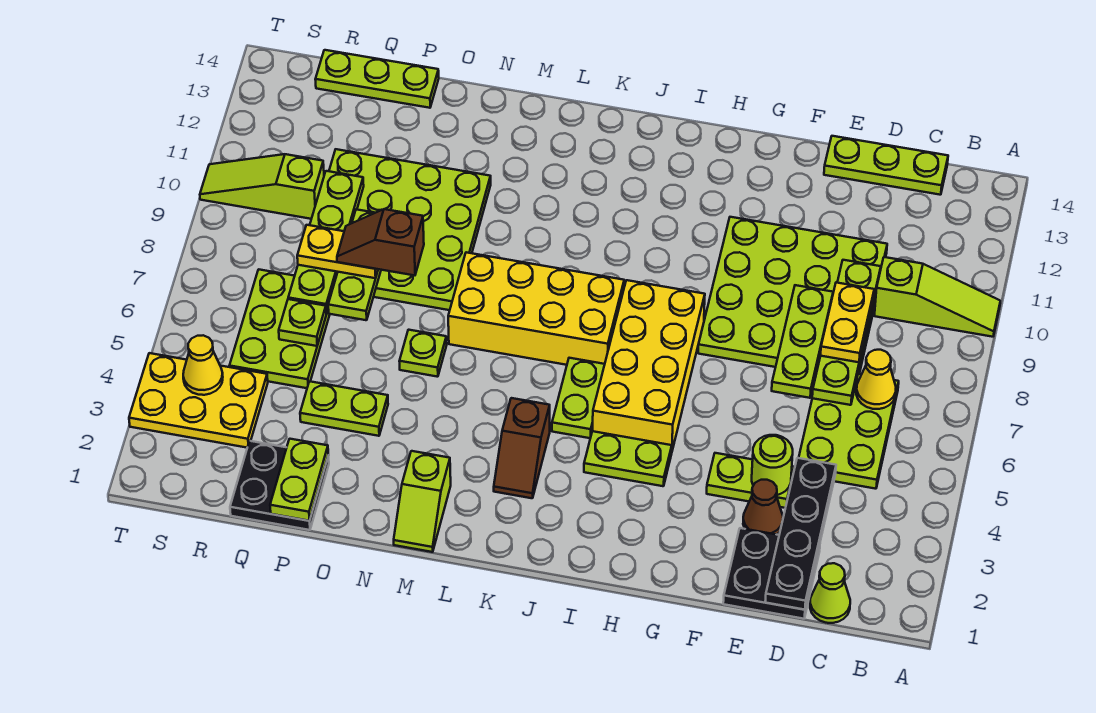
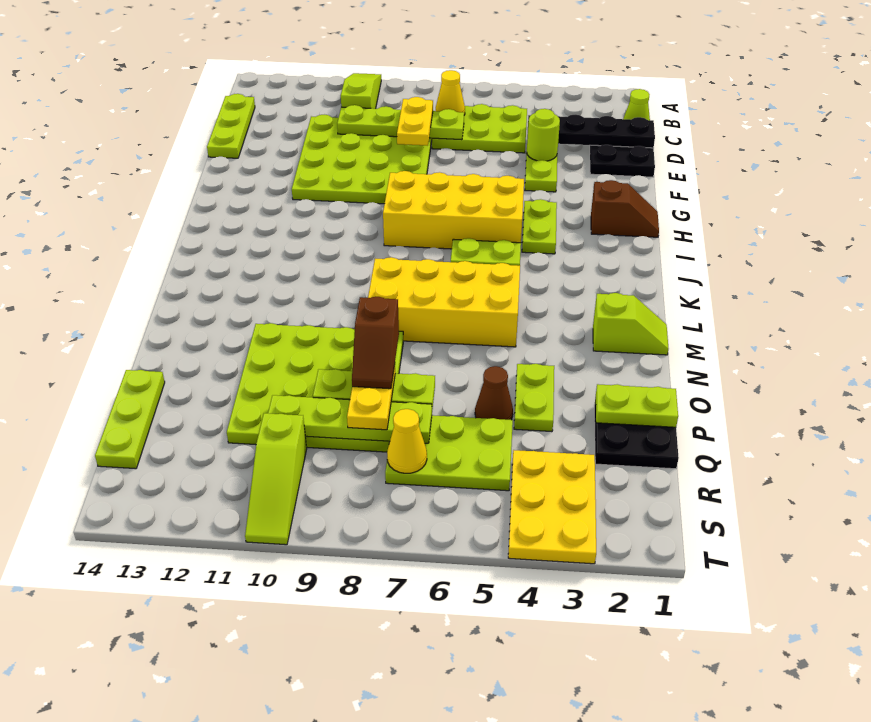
yellow plate D8:D9 level 3 -> yellow plate D8:E8 level 3
brown cone E3 level 1 -> brown cone P5 level 1
lime plate E7:E9 level 2 -> none
yellow brick J7:M8 level 1 -> yellow brick L5:M8 level 1
brown slope K3:K4 level 1 top 4 -> brown slope H1:H2 level 1 top 2
lime plate N6 level 1 -> none
lime plate Q6 level 2 -> none
yellow cone S4 level 2 -> yellow cone R7 level 2

